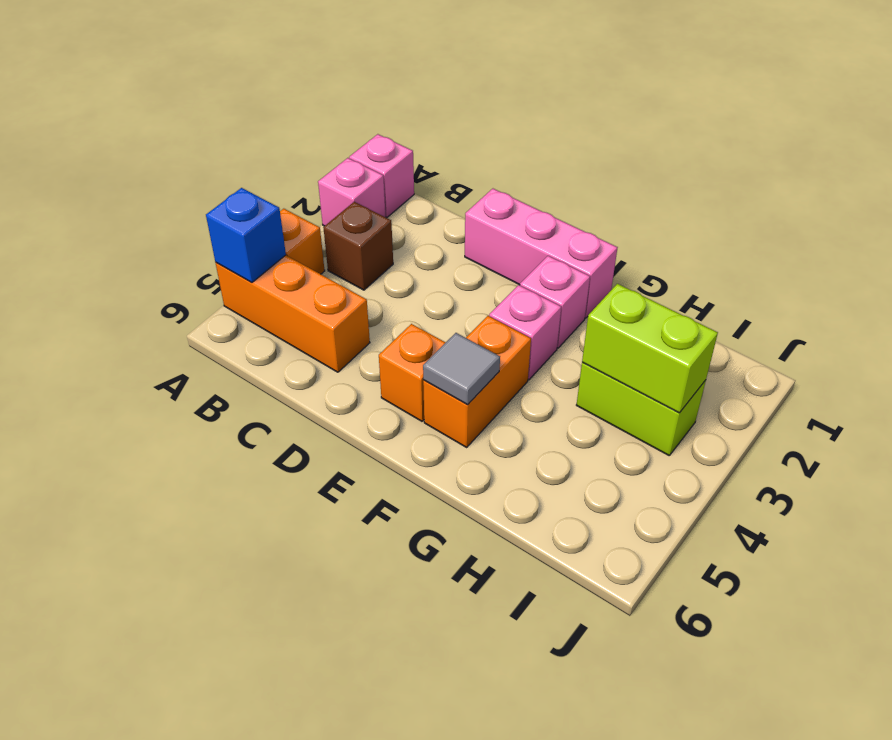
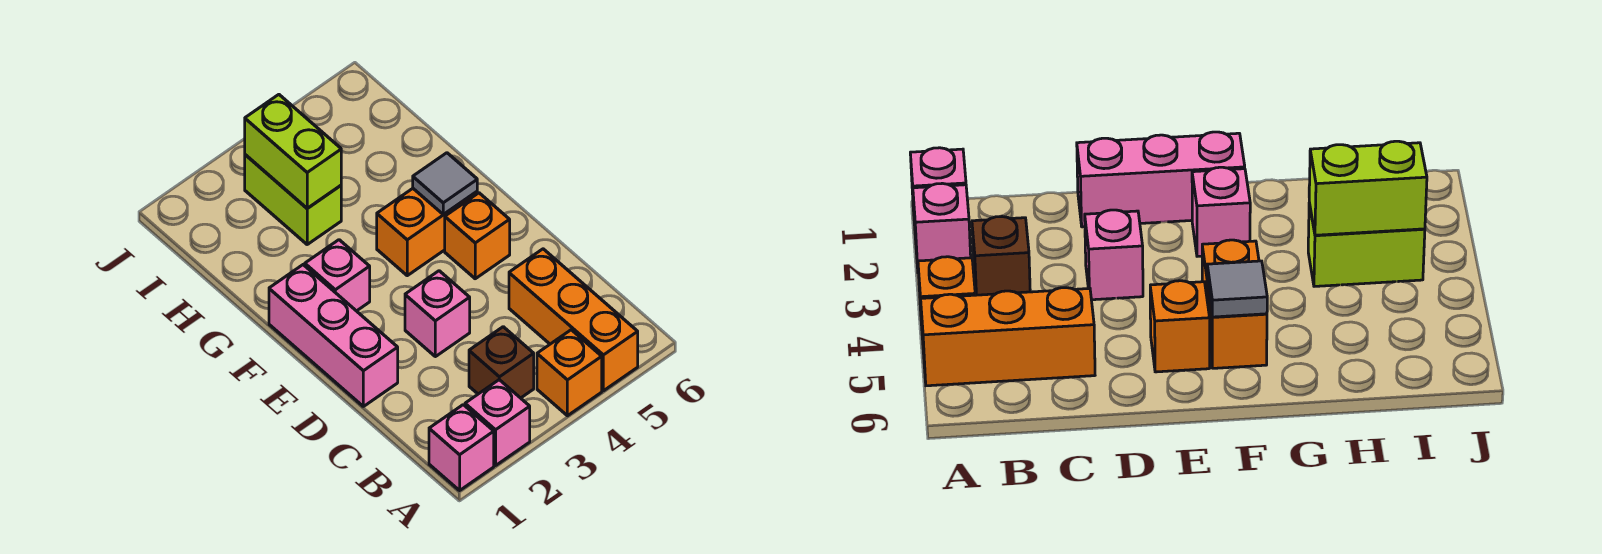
blue brick A5 level 2 -> none
pink brick F3 level 1 -> pink brick D3 level 1

